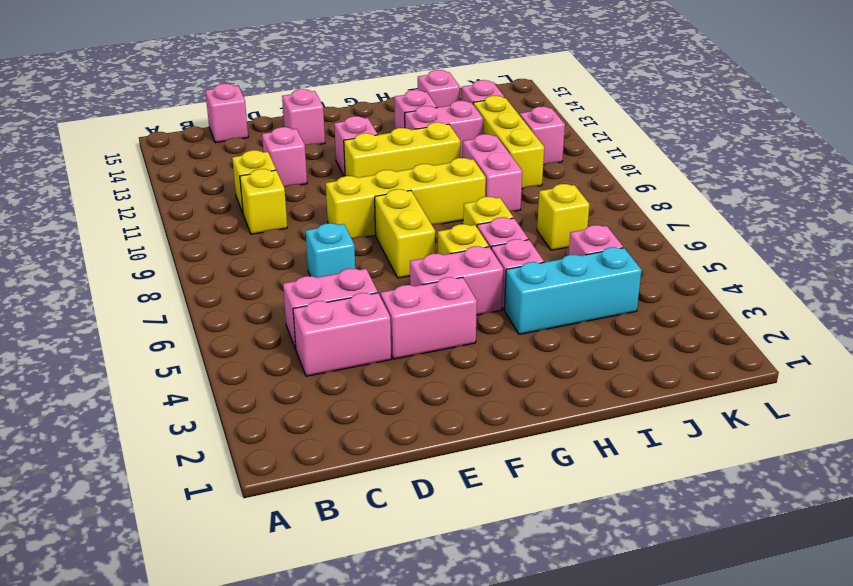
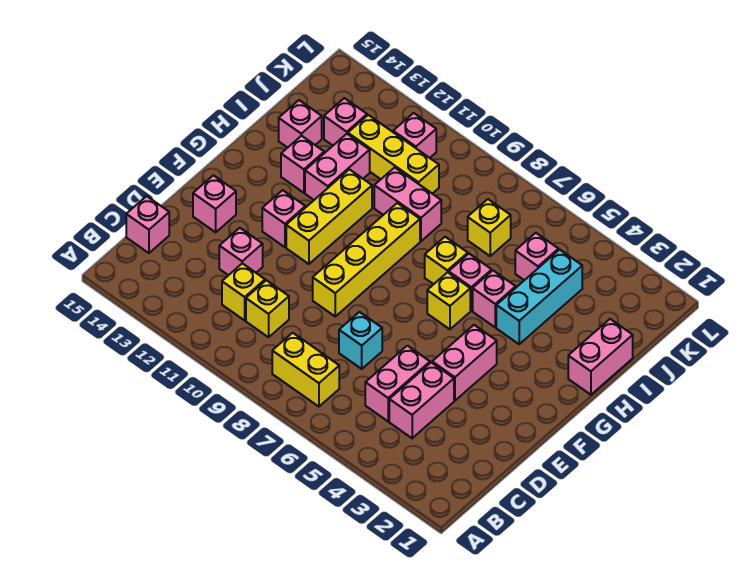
pink brick F5:G5 level 1 -> pink brick H1:I1 level 1
yellow brick F7:F8 level 1 -> yellow brick B7:B8 level 1

